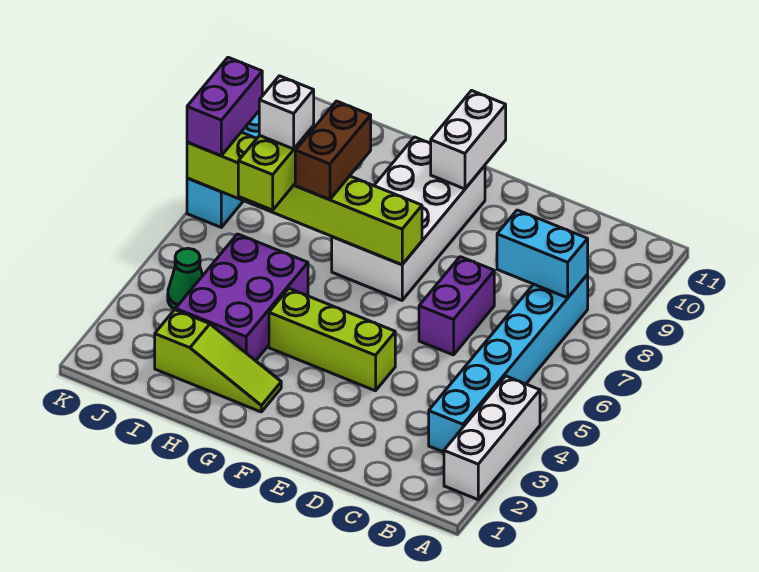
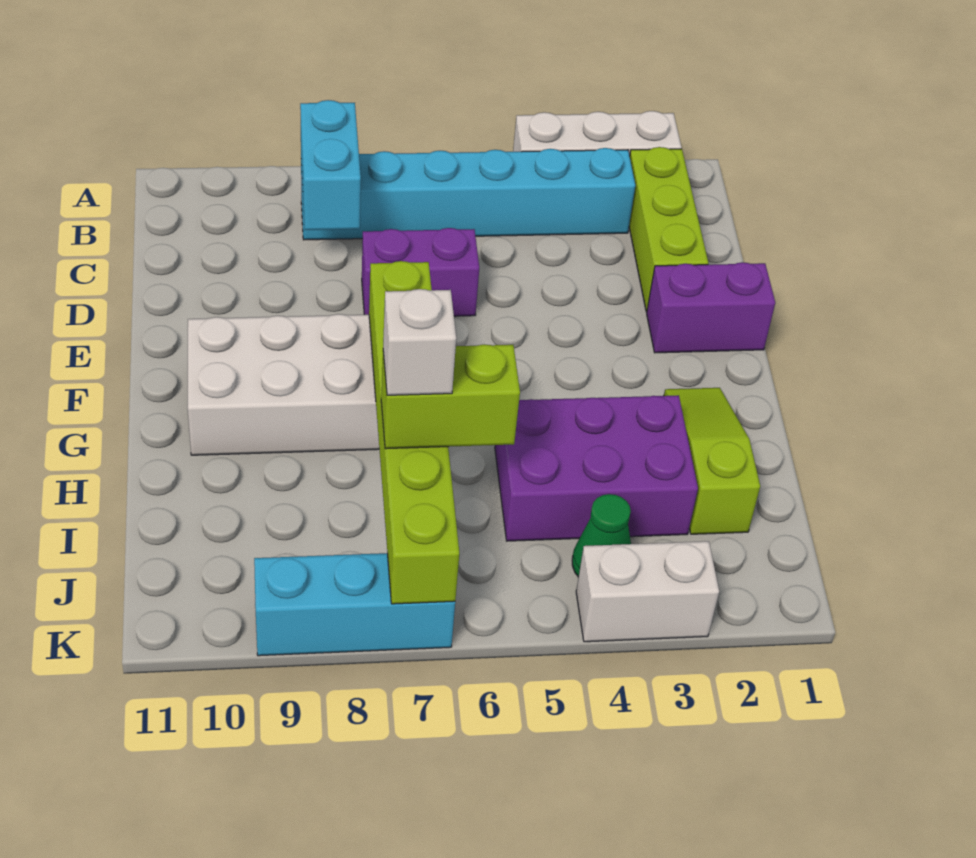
lime brick E4:G4 level 1 -> lime brick B2:D2 level 1
white brick F10:F11 level 2 -> white brick K3:K4 level 1
brown brick H7:H8 level 3 -> none
purple brick K7:K8 level 3 -> purple brick E1:E2 level 1

